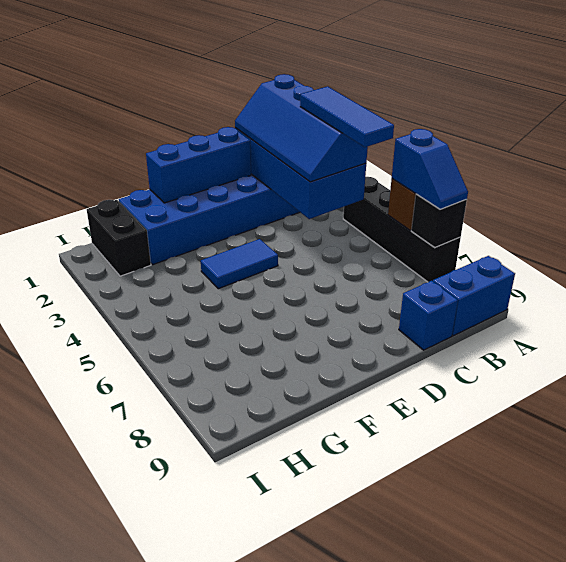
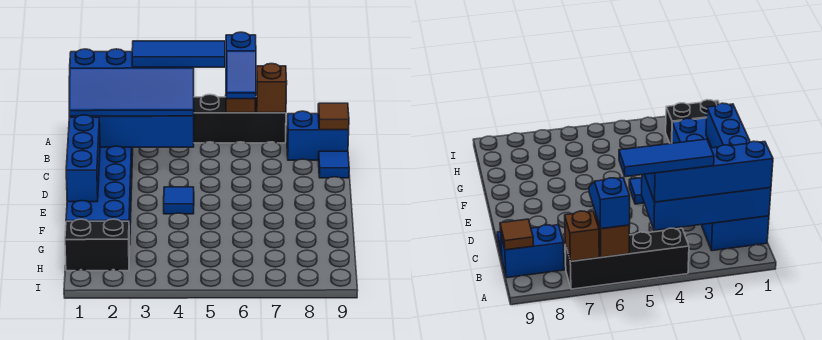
blue slope A6:A7 level 3 top 6 -> blue slope A6:B6 level 3 top A
black brick A7 level 2 -> brown brick A7 level 2
blue brick A9:B9 level 1 -> blue brick B8:B9 level 1
none -> brown tile B9 level 2
blue brick C9 level 1 -> blue tile C9 level 1
blue tile E4:F4 level 1 -> blue tile E4 level 1

